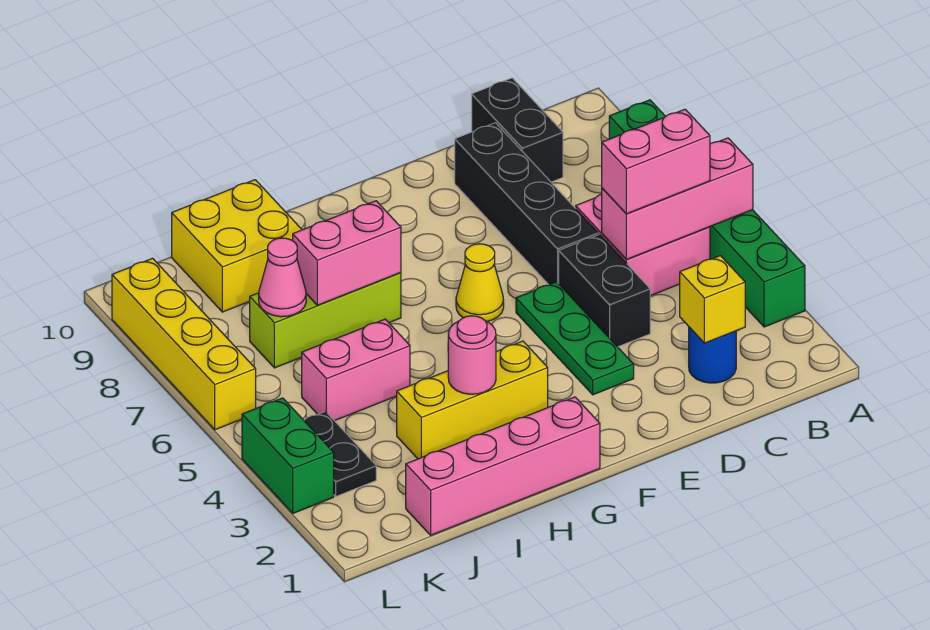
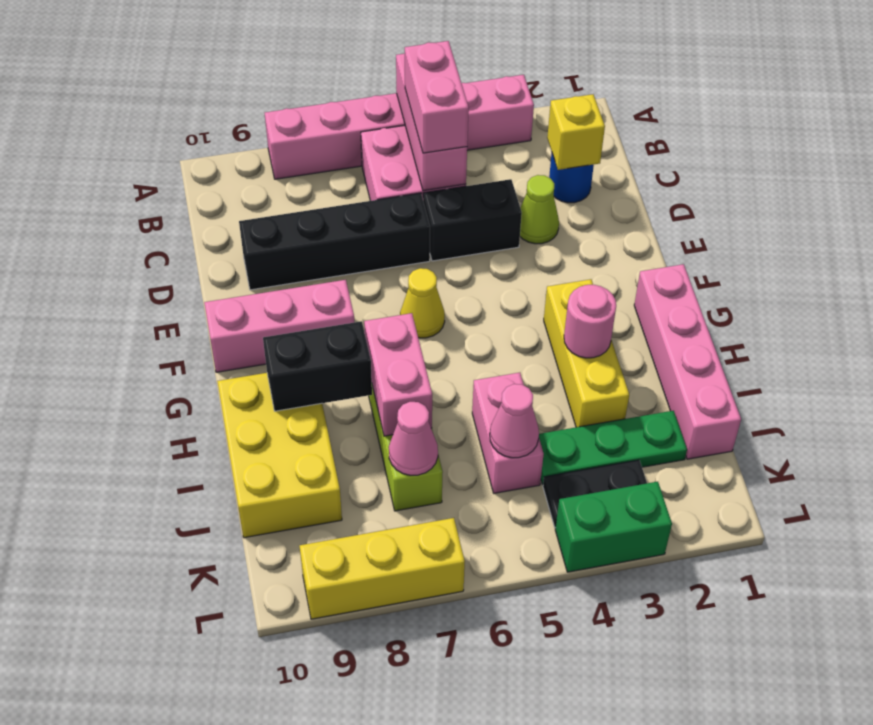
green brick A3:A8 level 1 -> pink brick A3:A8 level 1
black brick C9:C10 level 1 -> black brick H8:H9 level 2
none -> lime cone D3 level 1
green plate E3:E5 level 1 -> green plate J2:J4 level 1
none -> pink brick F8:F10 level 1
yellow brick I9:J10 level 1 -> yellow brick H9:J10 level 1
none -> pink cone J5 level 2
yellow brick L6:L9 level 1 -> yellow brick L7:L9 level 1

